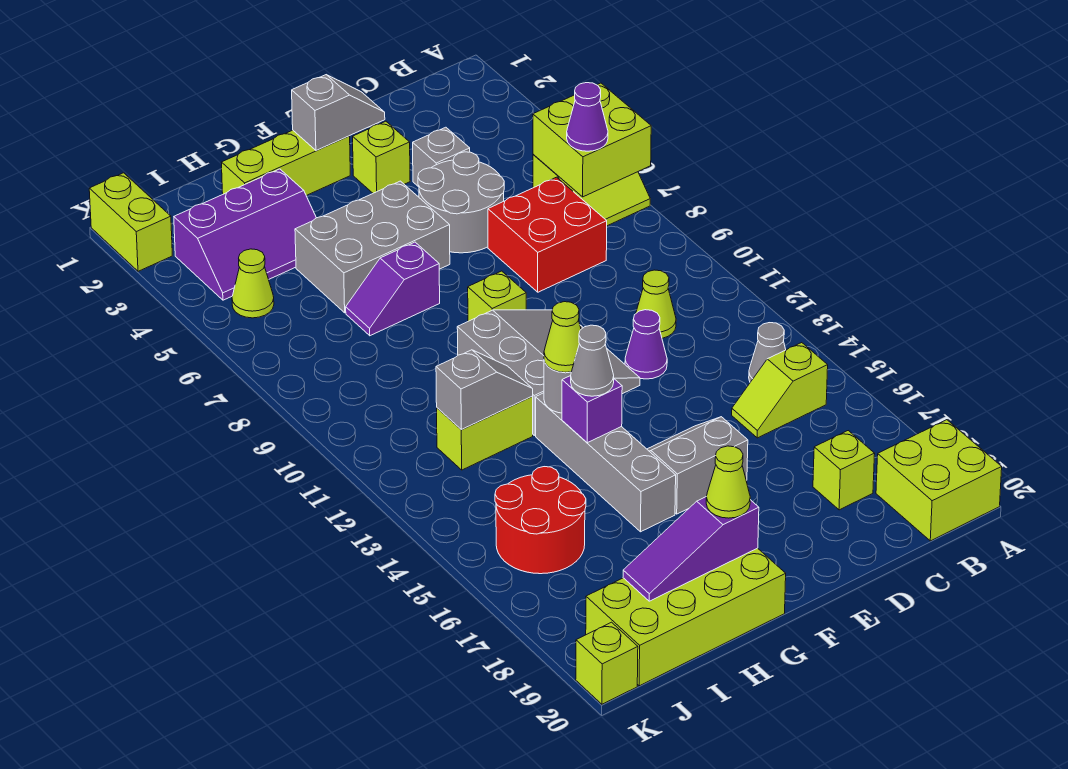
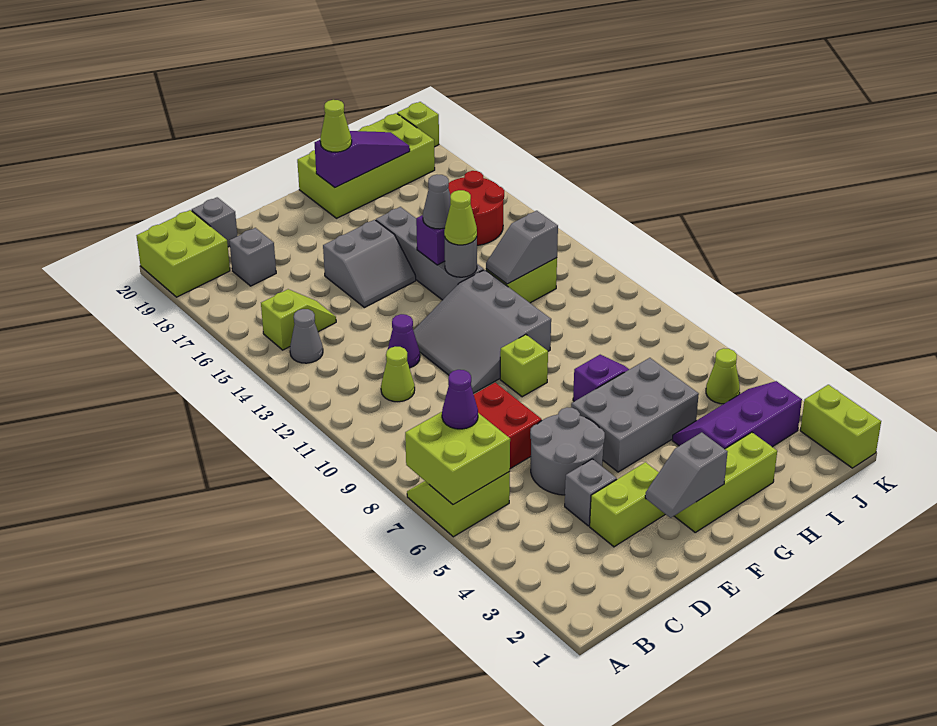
lime brick C18 level 1 -> grey brick C18 level 1
none -> grey brick C20 level 1
lime brick E3 level 1 -> lime brick D3:E3 level 1

